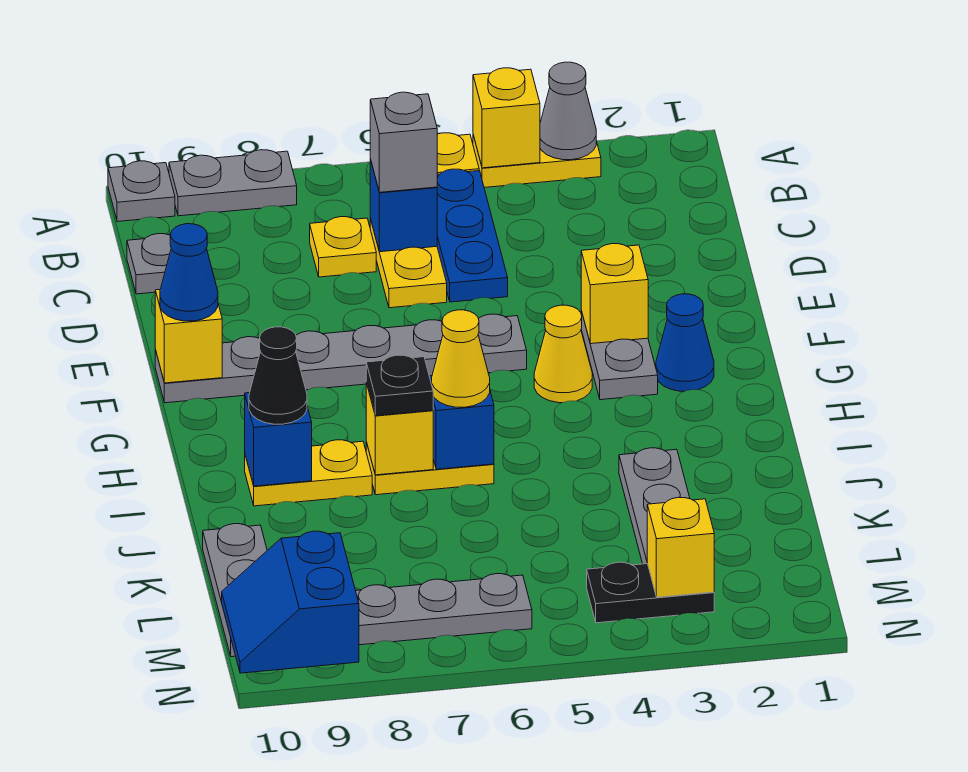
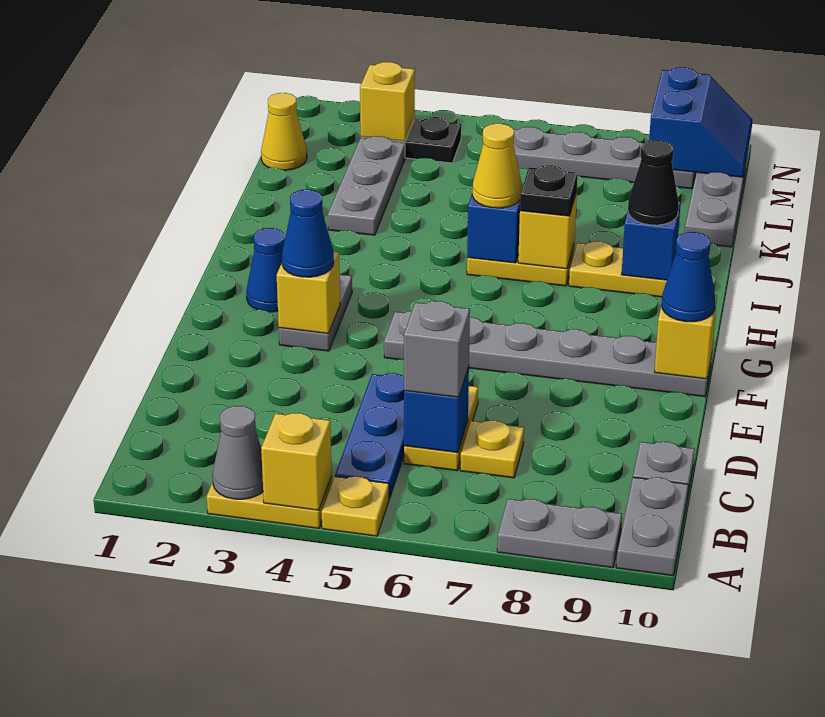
grey plate A10 level 1 -> grey plate A10:B10 level 1
none -> blue cone F3 level 3
yellow cone G4 level 1 -> yellow cone L1 level 1

